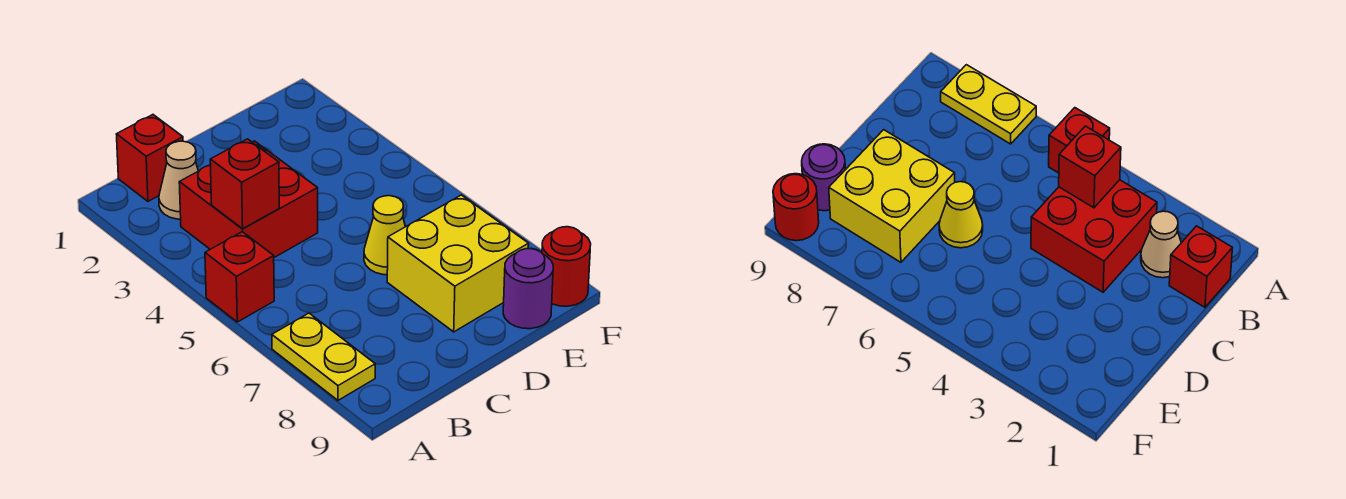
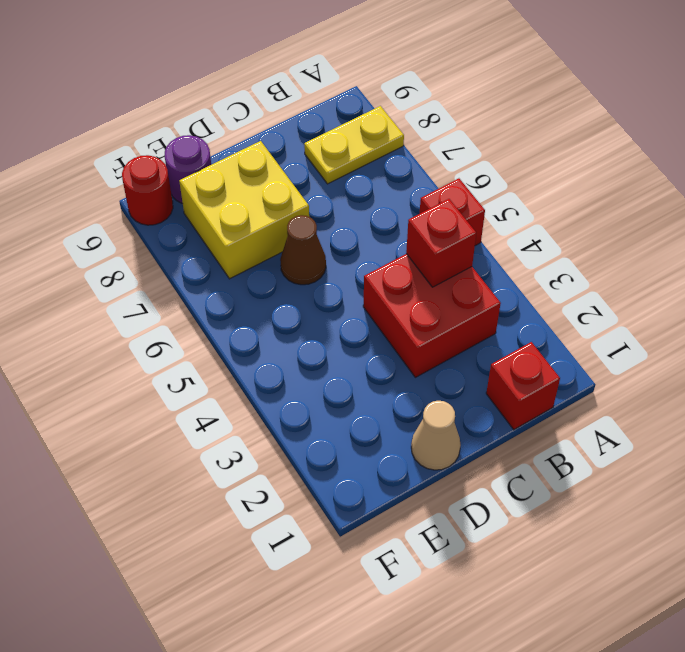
yellow plate A7:A8 level 1 -> yellow plate A8:B8 level 1
tan cone B2 level 1 -> tan cone D1 level 1
yellow cone D6 level 1 -> brown cone D6 level 1

